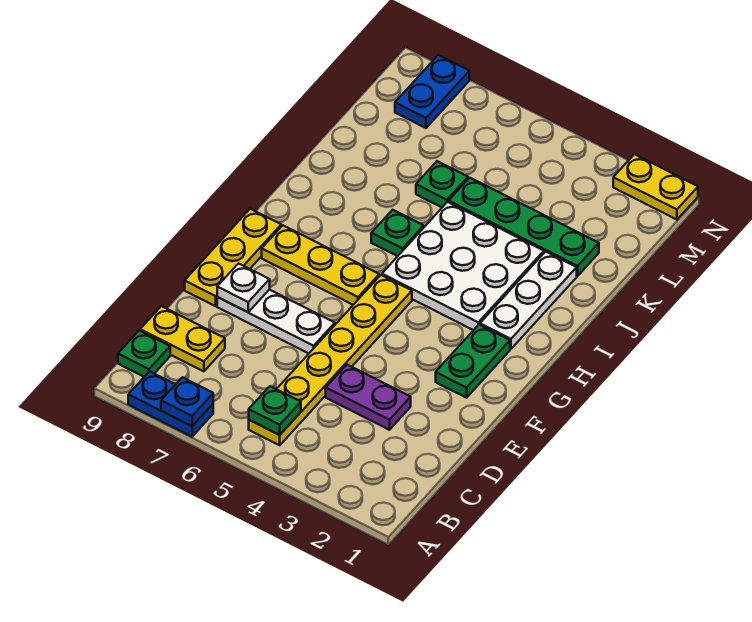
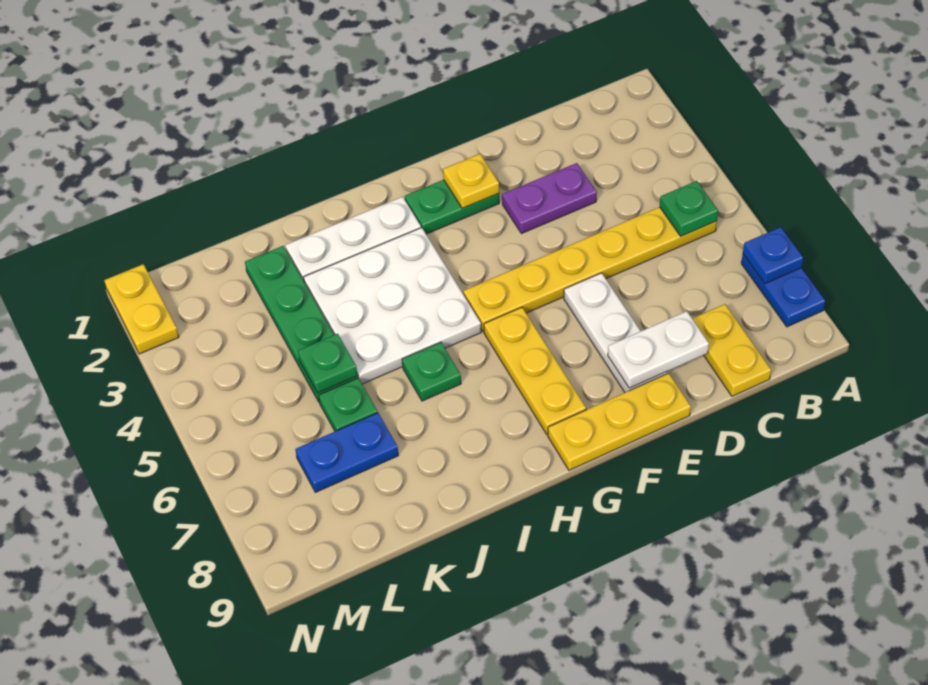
green plate B9 level 1 -> green plate K5 level 2
purple plate D3:D4 level 1 -> purple plate D3:E3 level 1
white plate E8 level 2 -> white plate D8:E8 level 2
none -> yellow plate F2 level 2
blue plate M8:N8 level 1 -> blue plate K7:L7 level 1

